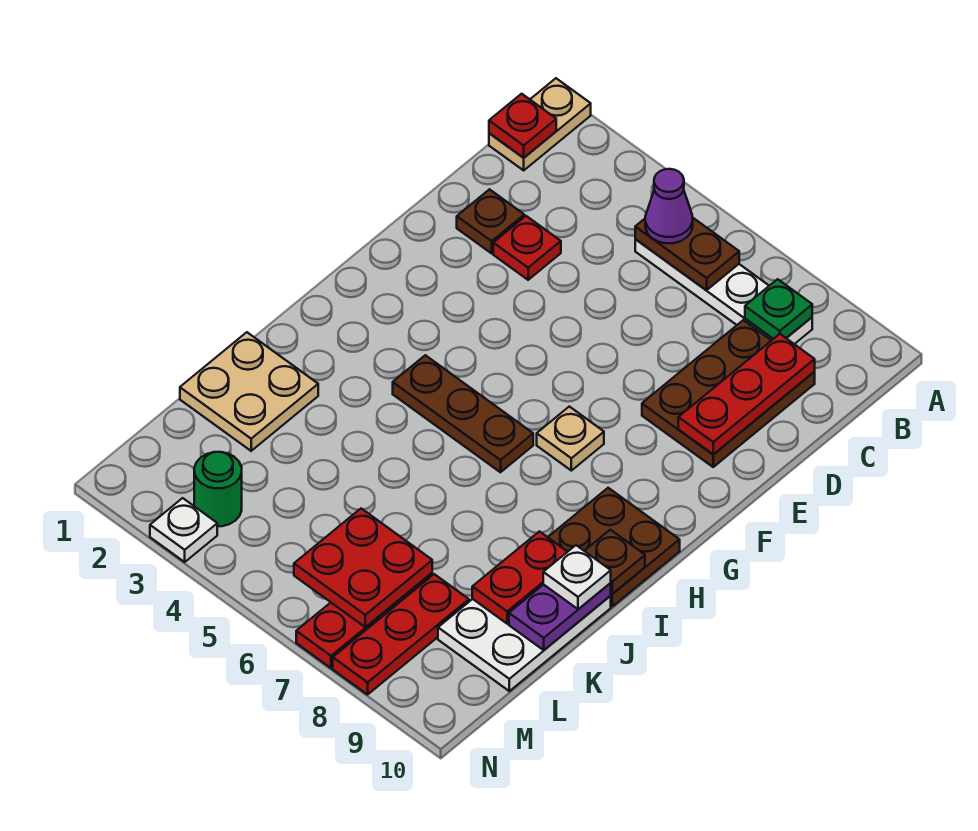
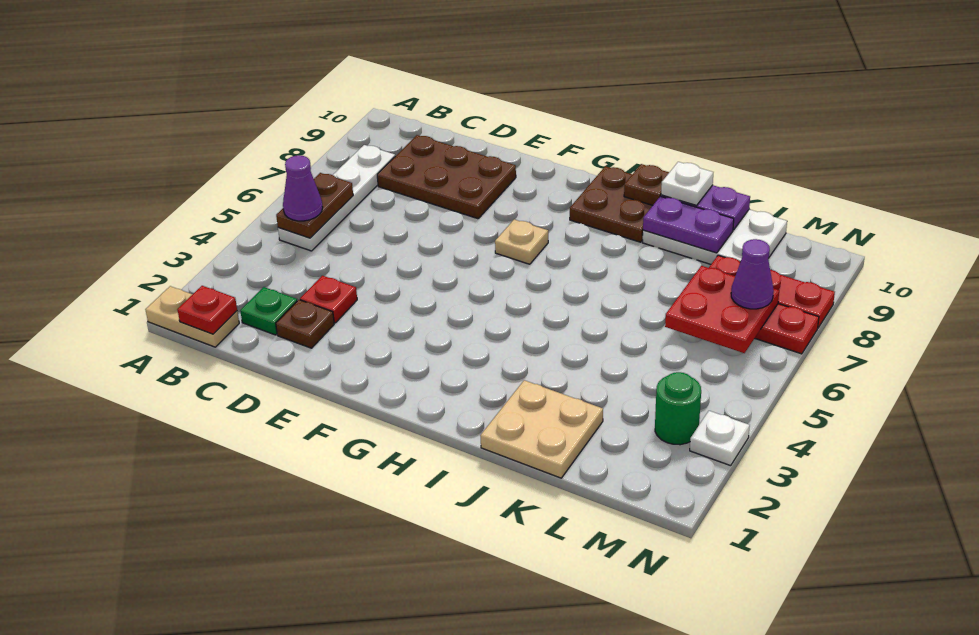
green plate B8 level 2 -> green plate C2 level 1
red plate C9:E9 level 2 -> none
brown plate H4:H6 level 1 -> none
red plate J9:K9 level 2 -> purple plate J9:K9 level 2
none -> purple cone M7 level 3

